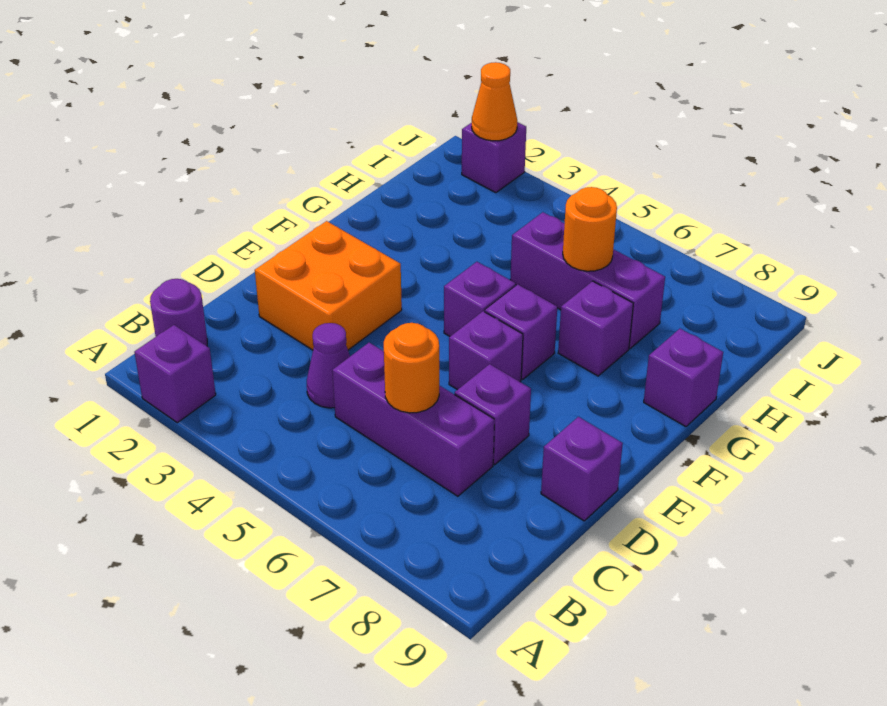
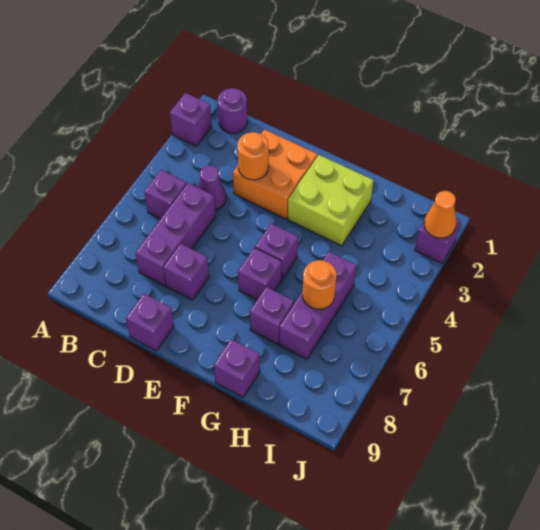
orange round brick C6 level 2 -> orange round brick D3 level 2
purple brick E6 level 1 -> purple brick B5 level 1
none -> lime brick F2:G3 level 1

